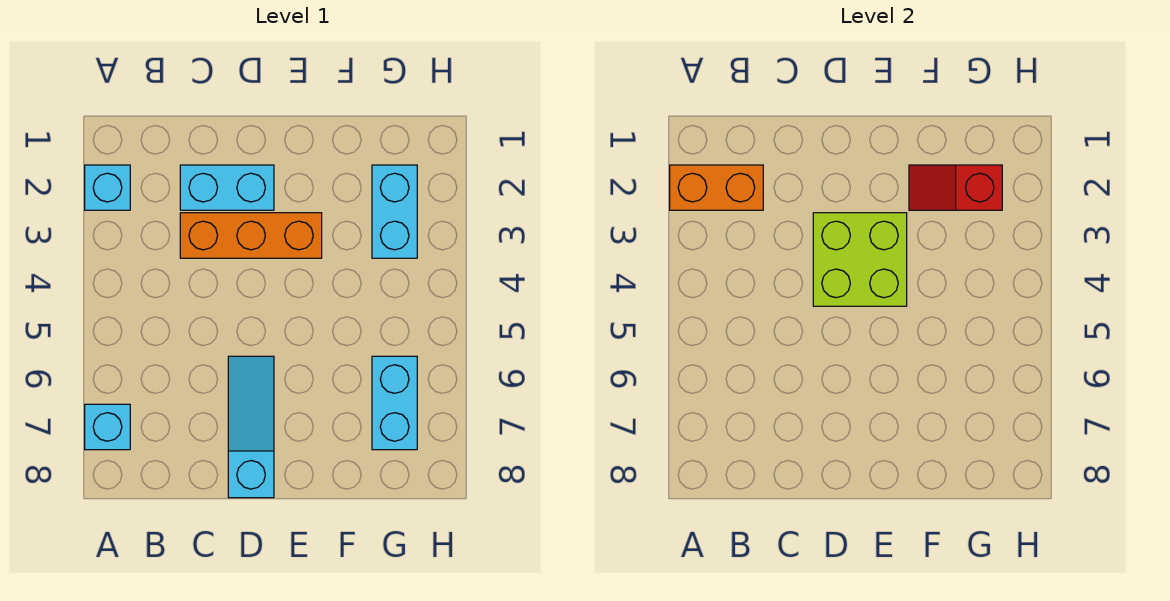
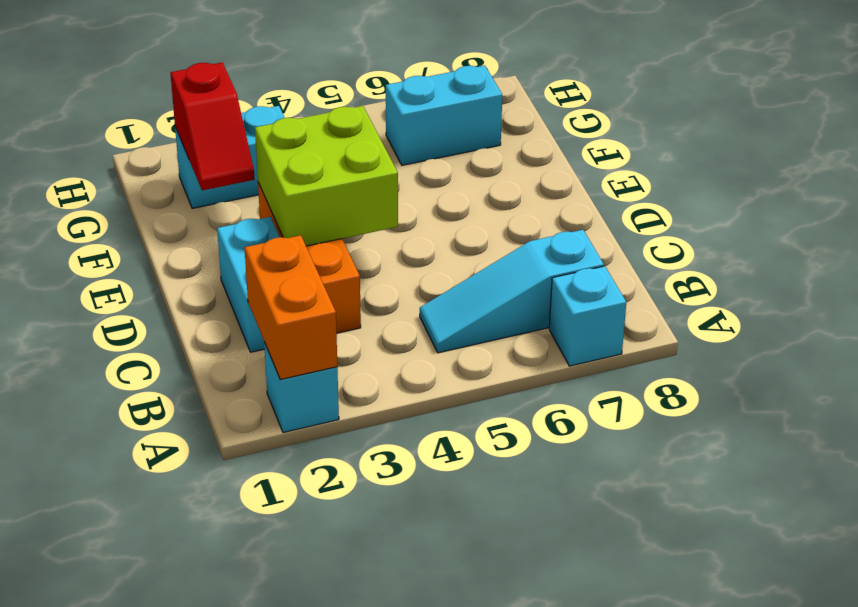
cyan slope D6:D8 level 1 top 8 -> cyan slope B5:B7 level 1 top 7

